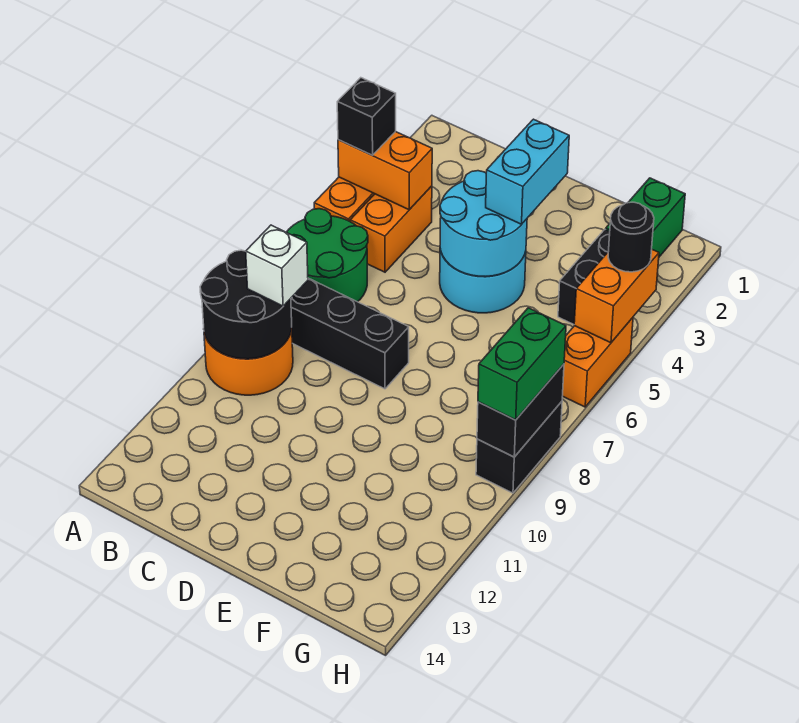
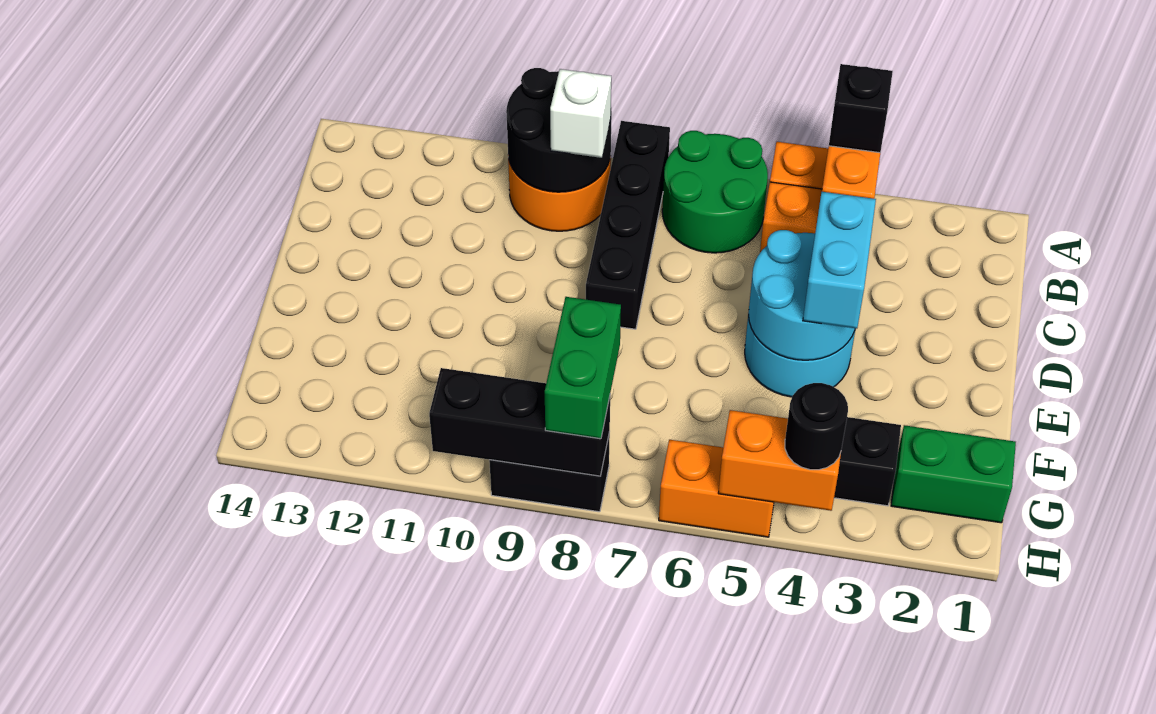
cyan brick E3:E4 level 3 -> cyan brick D4:E4 level 3
black brick H8:H9 level 2 -> black brick H8:H10 level 2
green brick H8:H9 level 3 -> green brick G8:H8 level 3

